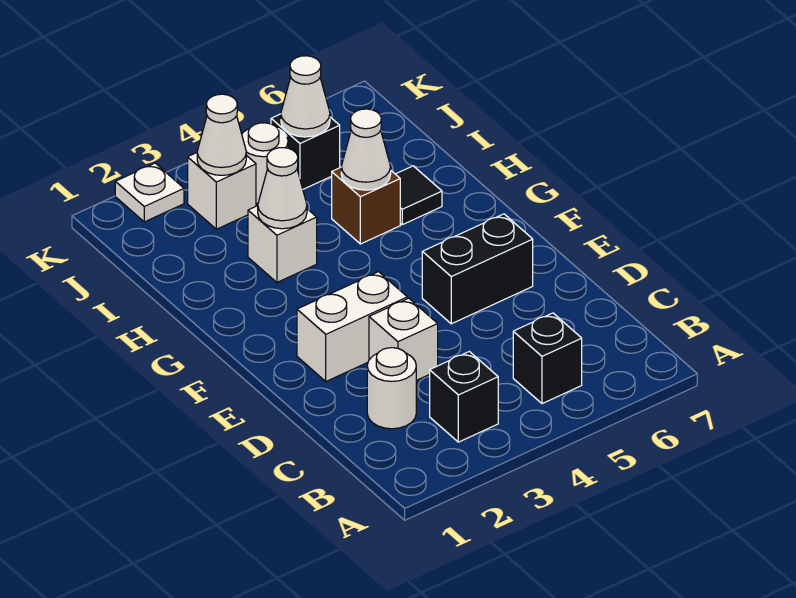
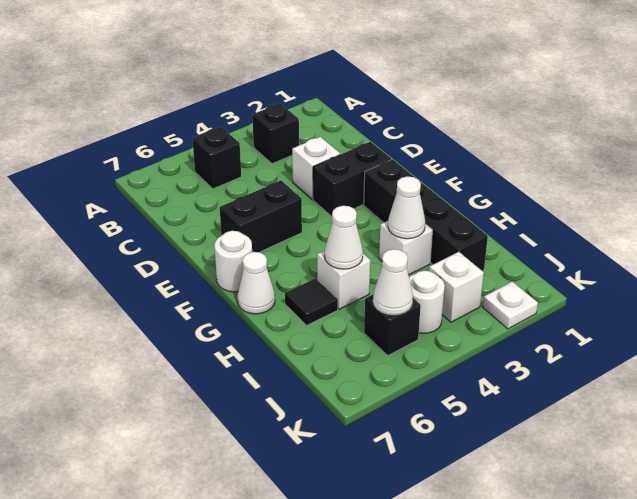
white round brick C2 level 1 -> white round brick F7 level 1
white brick E2:E3 level 1 -> black brick E2:E3 level 1
none -> black brick F2:I2 level 1
brown brick H5 level 1 -> white brick H5 level 1
white cone J3 level 2 -> white cone G7 level 1

